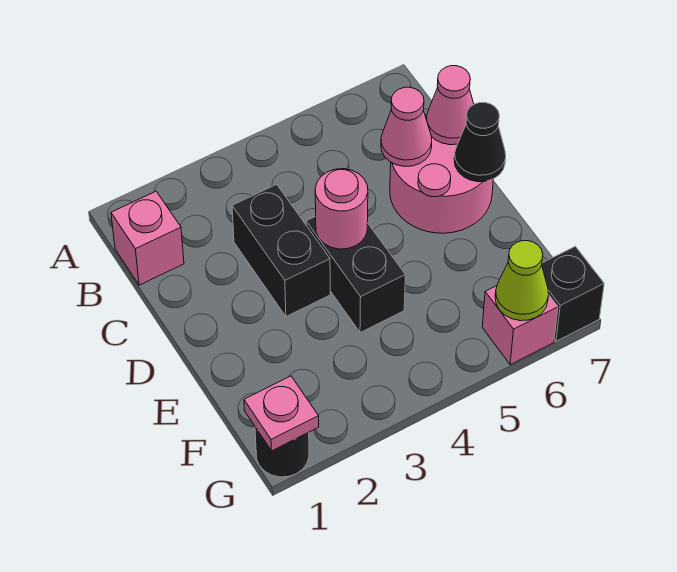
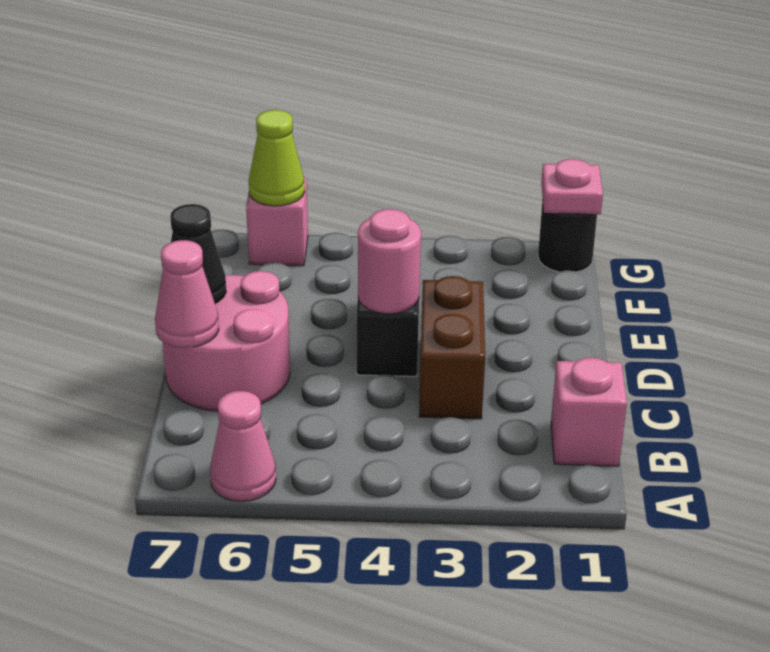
black brick C3:D3 level 1 -> brown brick C3:D3 level 1
pink cone C6 level 2 -> pink cone A6 level 1
black brick G7 level 1 -> none

